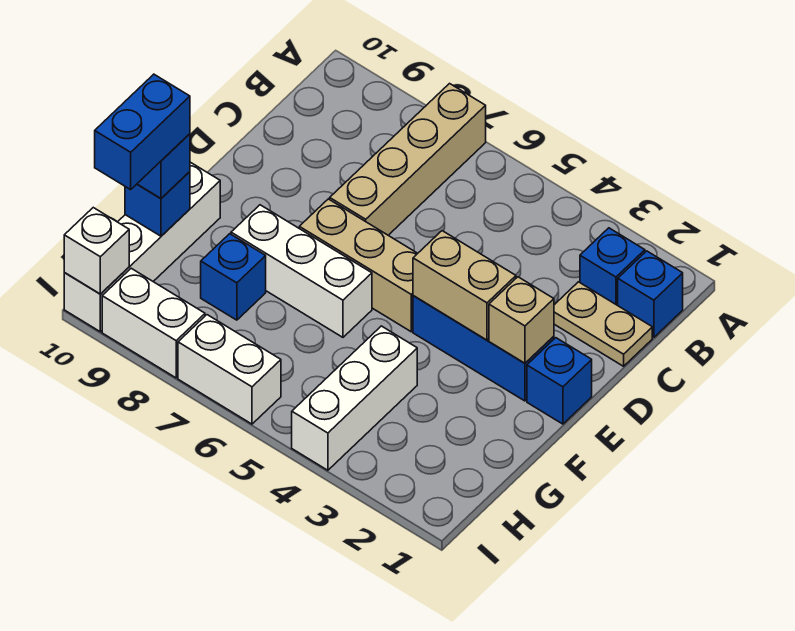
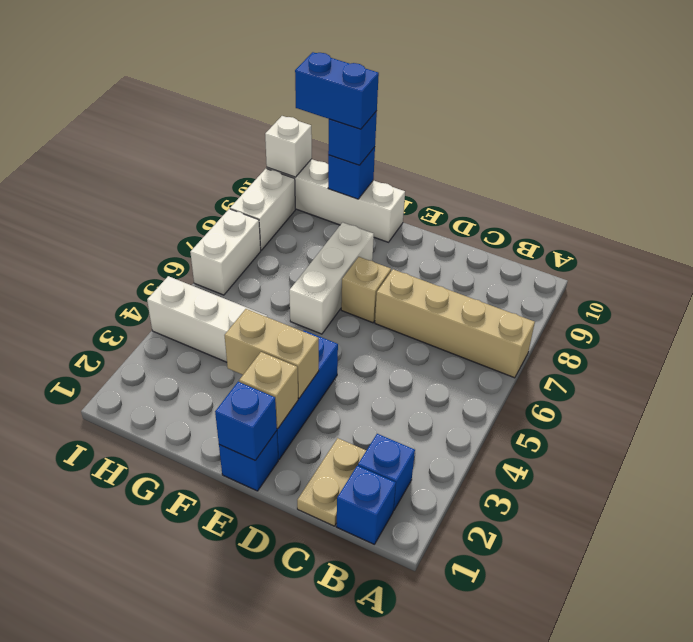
tan brick E3:E4 level 2 -> tan brick E3:F3 level 2
tan brick E5:E7 level 1 -> tan brick E7 level 1
blue brick G8 level 1 -> blue brick E1 level 2

